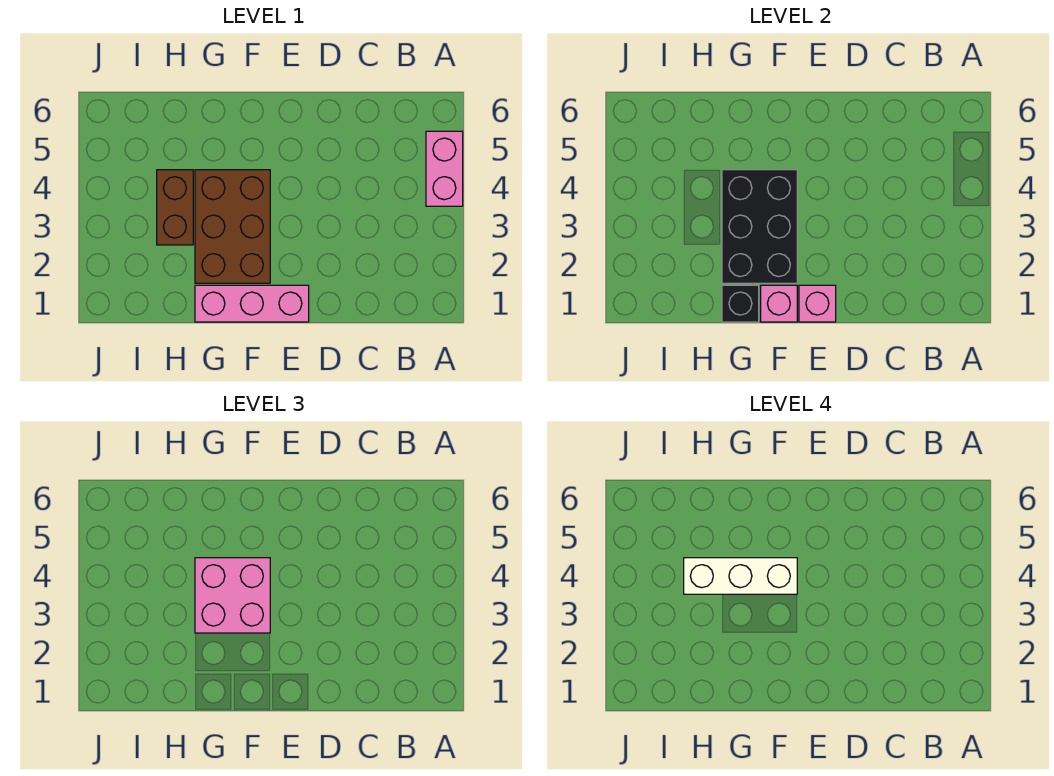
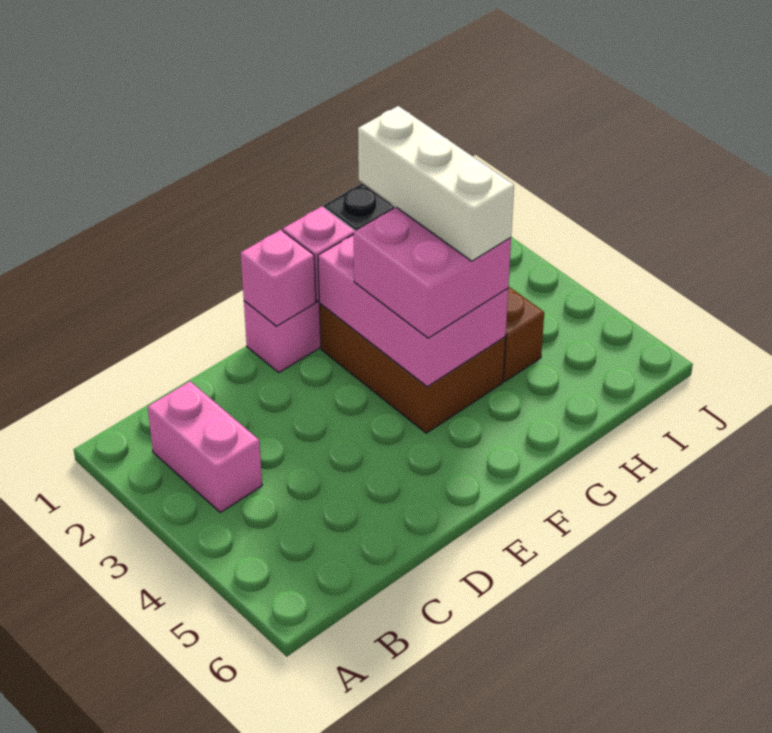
pink brick A4:A5 level 1 -> pink brick B2:B3 level 1
black brick F2:G4 level 2 -> pink brick F2:G4 level 2
white brick F4:H4 level 4 -> white brick G2:G4 level 4

